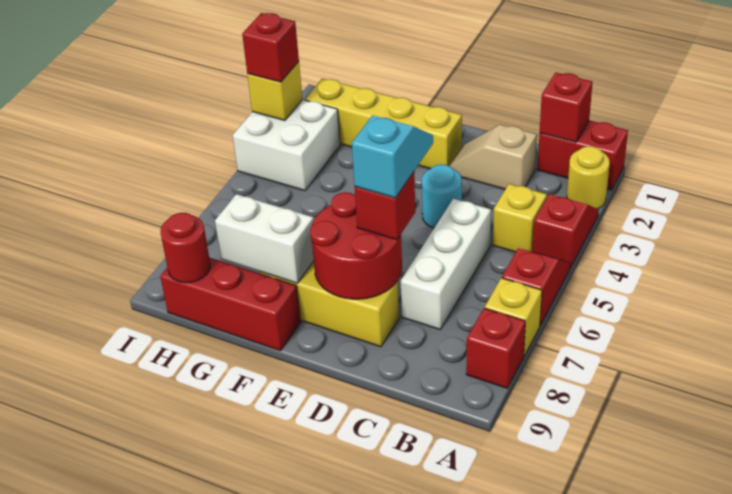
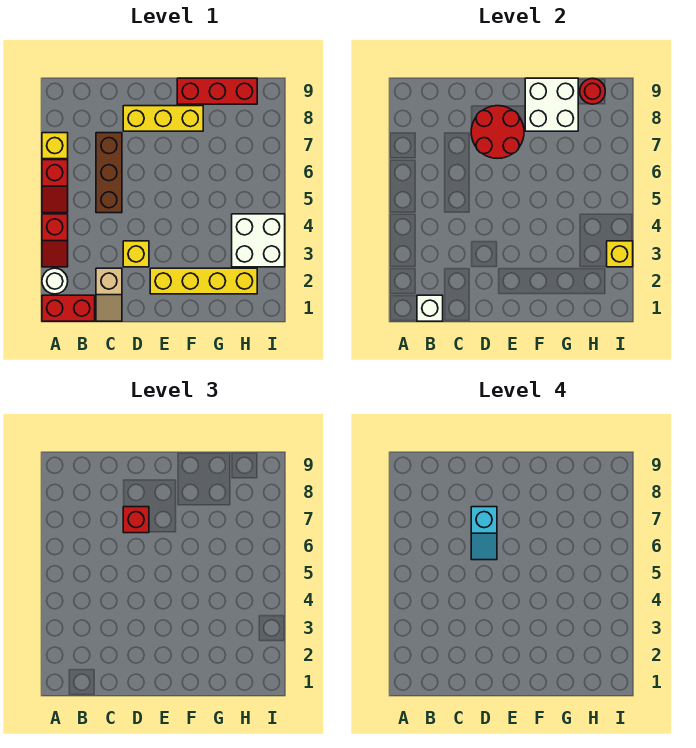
yellow round brick A2 level 1 -> white round brick A2 level 1
red brick A8 level 1 -> none
red brick B1 level 2 -> white brick B1 level 2
yellow brick B4 level 1 -> yellow brick D3 level 1
tan slope C2:D2 level 1 top C -> tan slope C1:C2 level 1 top 2
white brick C5:C7 level 1 -> brown brick C5:C7 level 1
cyan round brick D4 level 1 -> none
white brick F8:G8 level 2 -> white brick F8:G9 level 2
red brick I3 level 3 -> none

